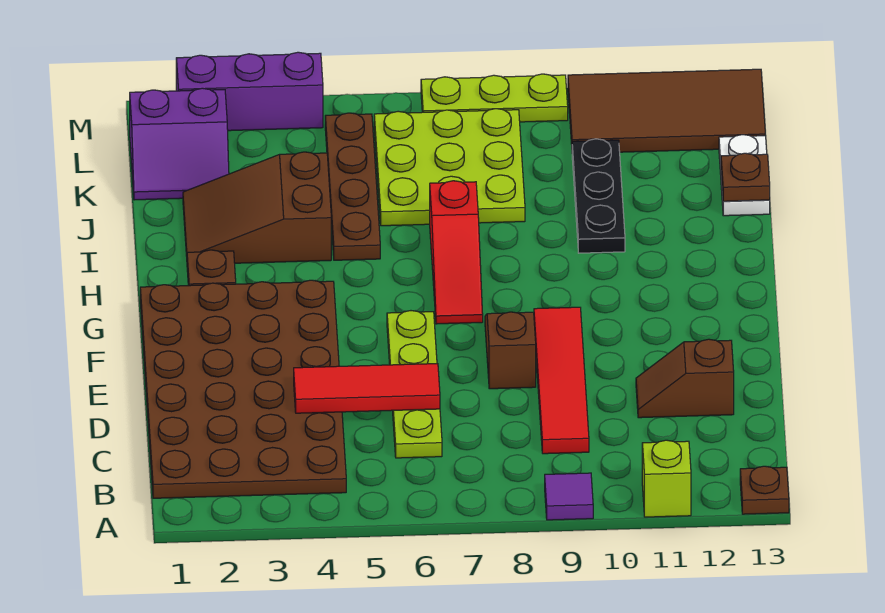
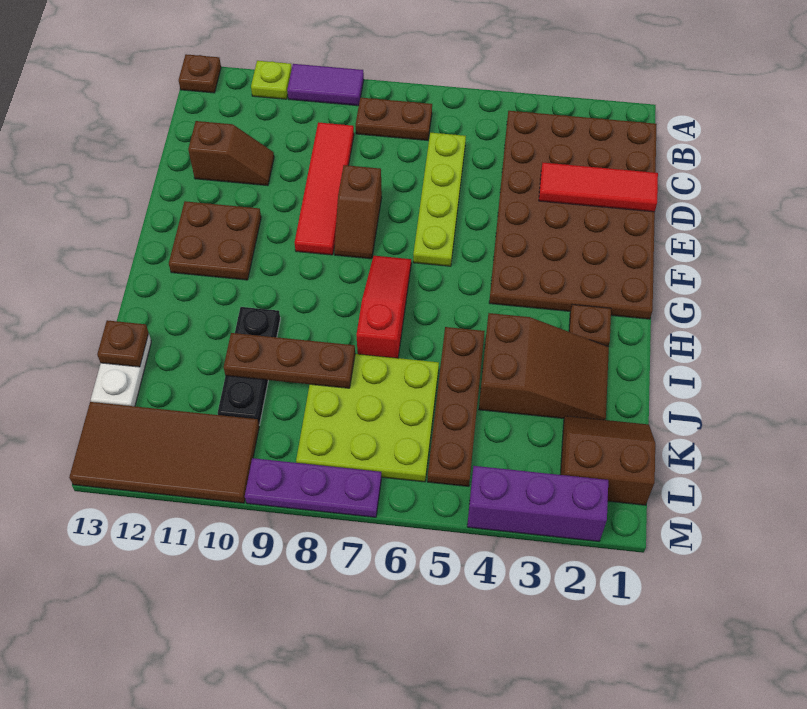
purple tile A9 level 1 -> purple tile A9:A10 level 1
lime brick A11 level 1 -> lime plate A11 level 1
none -> brown plate B7:B8 level 1
red tile D4:D6 level 2 -> red tile D1:D3 level 2
none -> brown plate F11:G12 level 1
none -> brown plate J8:J10 level 2
purple slope K1:L2 level 1 top L -> brown slope K1:L2 level 1 top L
lime plate M7:M9 level 1 -> purple plate M7:M9 level 1

